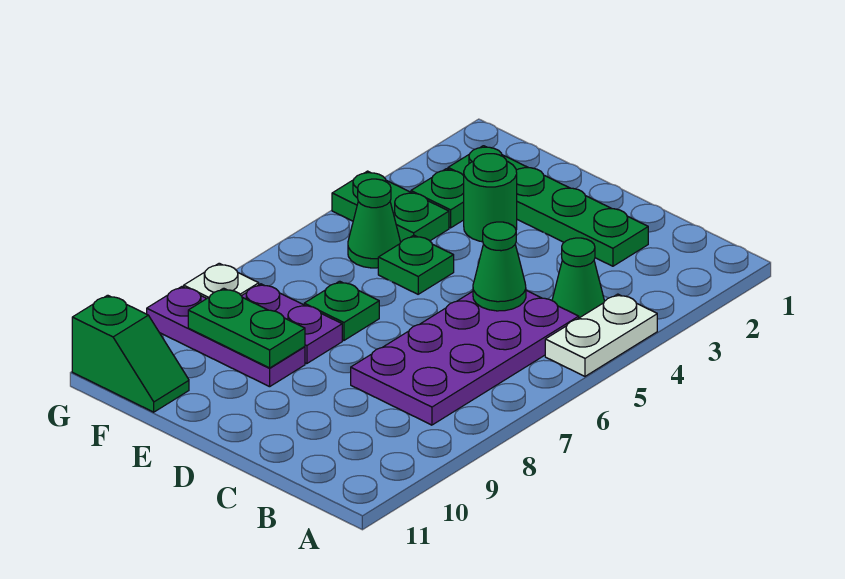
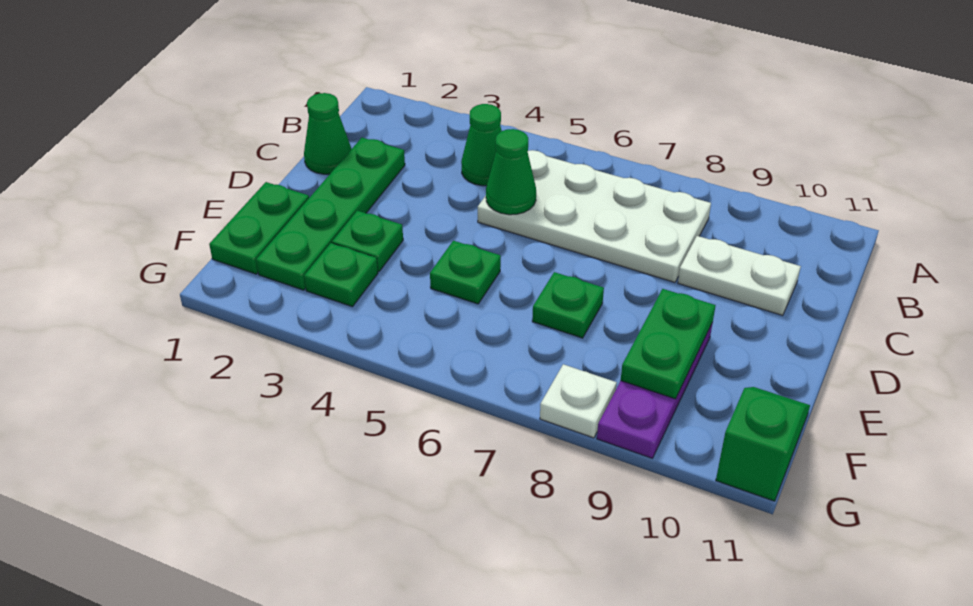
white plate A4:A5 level 1 -> white plate C9:C10 level 1
purple plate B5:C8 level 1 -> white plate B5:C8 level 1
green round brick E3 level 1 -> green plate E3 level 1
purple plate E8:F8 level 1 -> none
green plate F4:G4 level 1 -> green plate E1:F1 level 1
green cone F5 level 1 -> green cone C1 level 1

